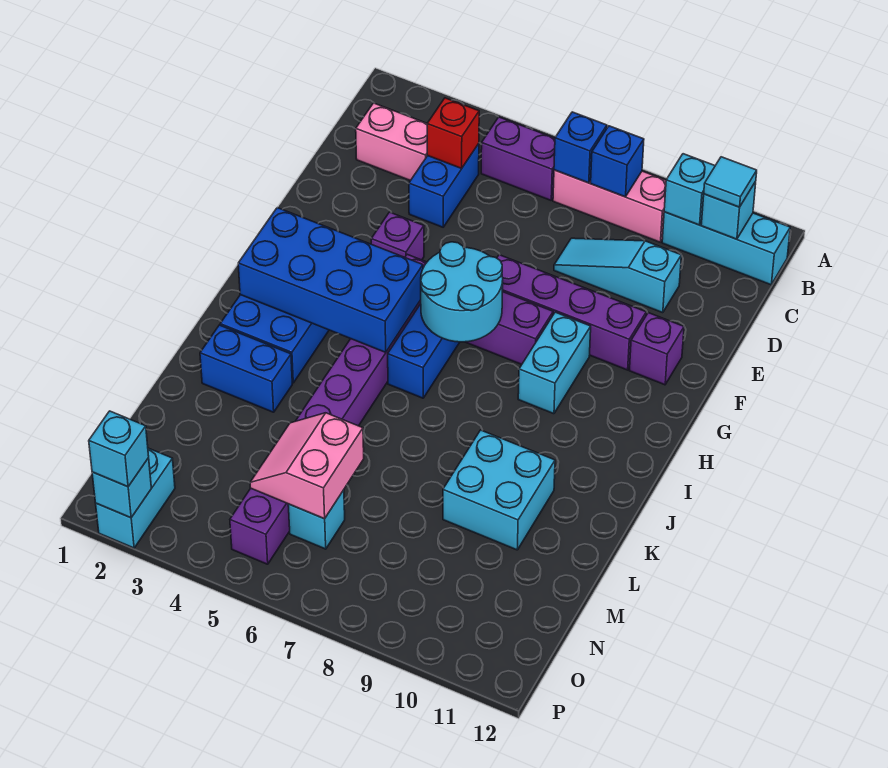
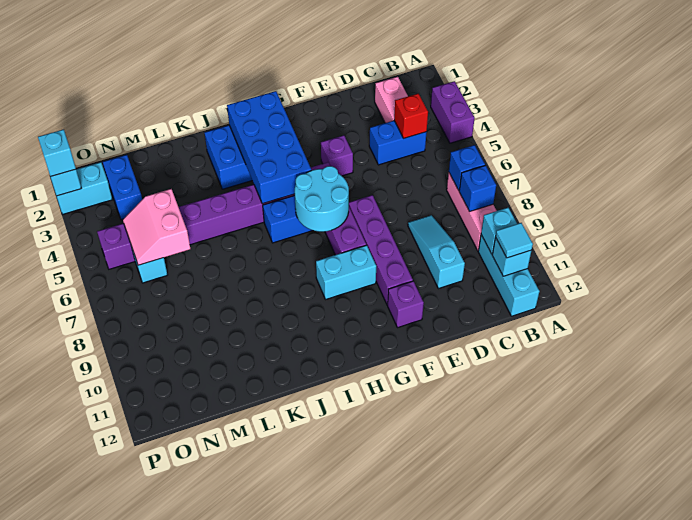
purple brick B5:B6 level 1 -> purple brick A3:A4 level 1
blue brick K2:K3 level 1 -> blue brick N2:N3 level 1
cyan brick K9:L10 level 1 -> none
pink slope M5:N6 level 2 top 6 -> pink slope M5:N6 level 2 top M

